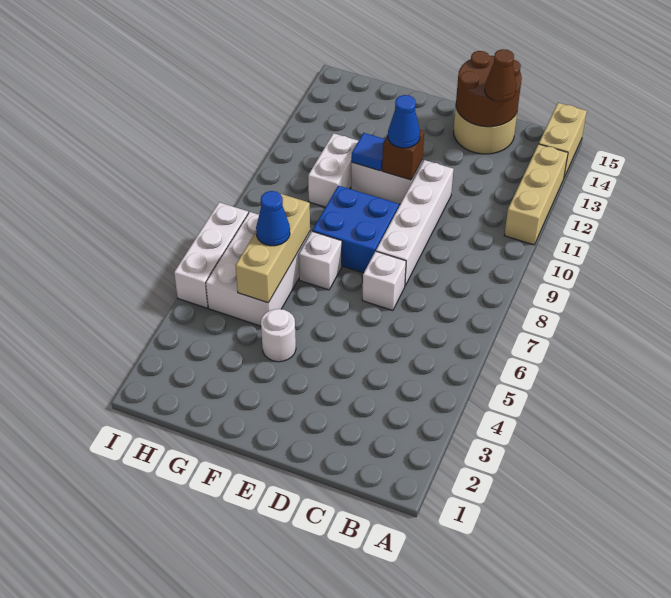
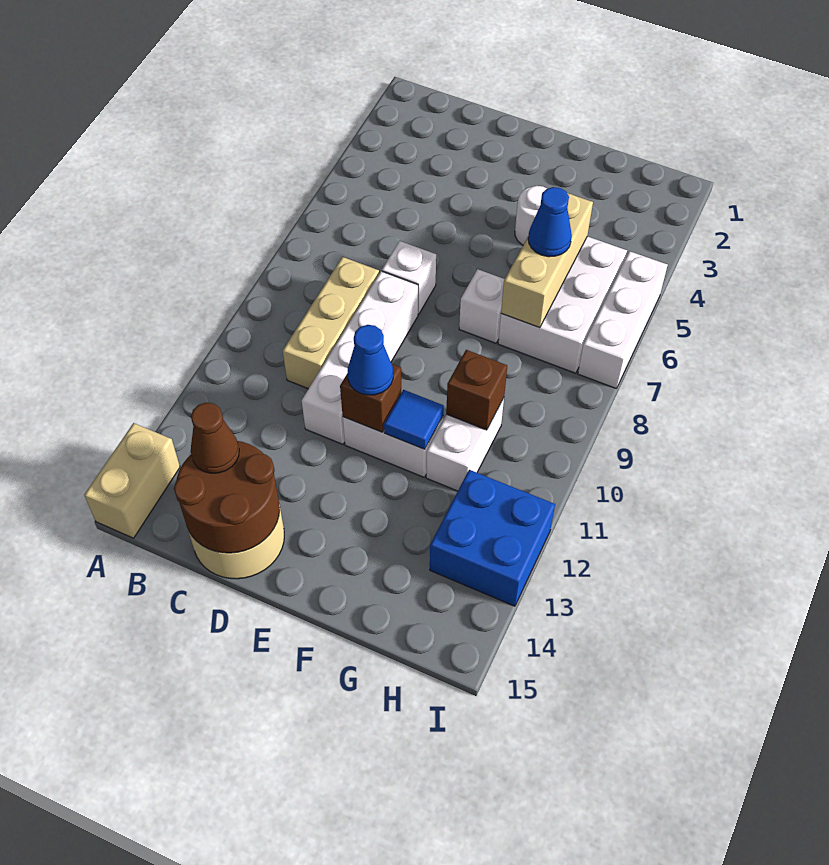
tan brick A11:A13 level 1 -> tan brick C8:C10 level 1
blue brick E8:F9 level 1 -> blue brick H12:I13 level 1
none -> brown brick G10 level 2

